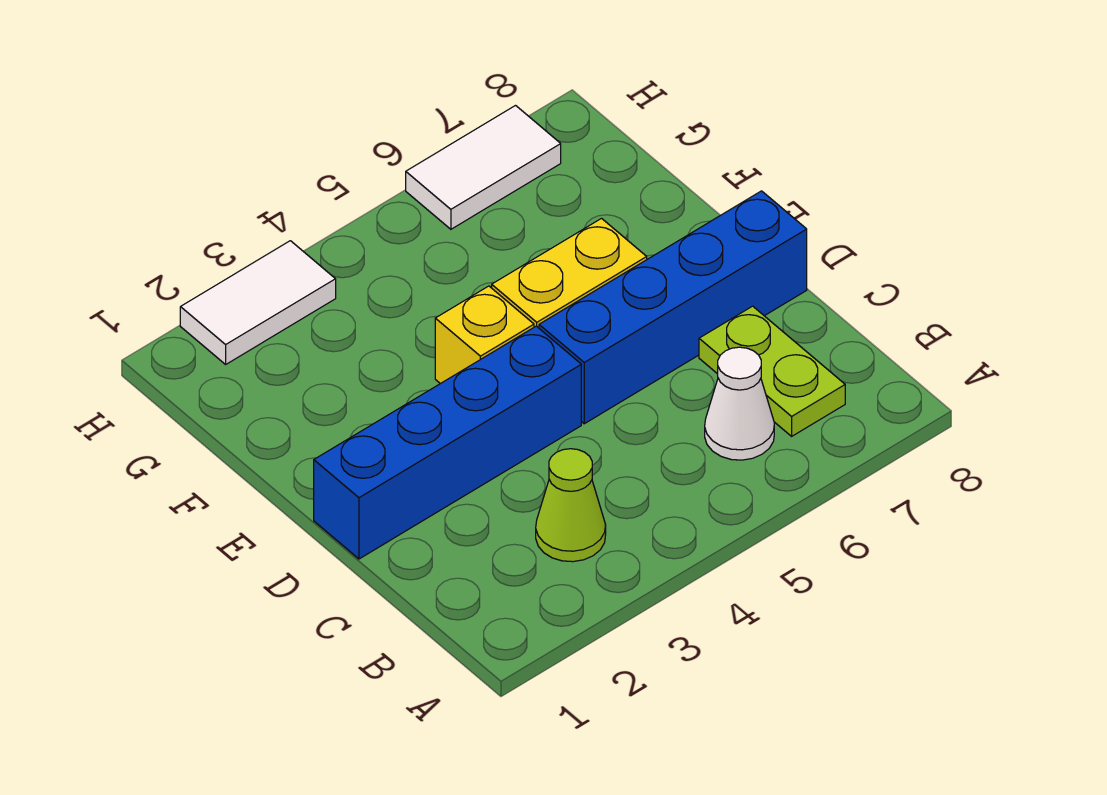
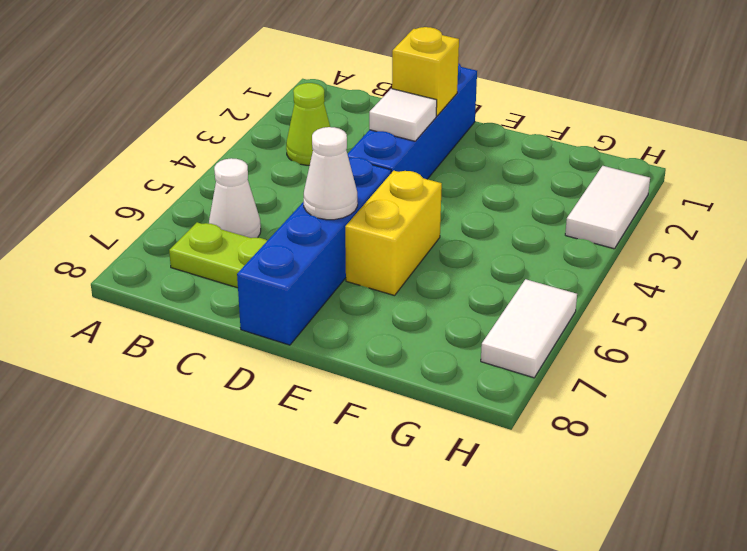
none -> white tile D3 level 2
none -> white cone D6 level 2
yellow brick E4 level 1 -> yellow brick D2 level 2

